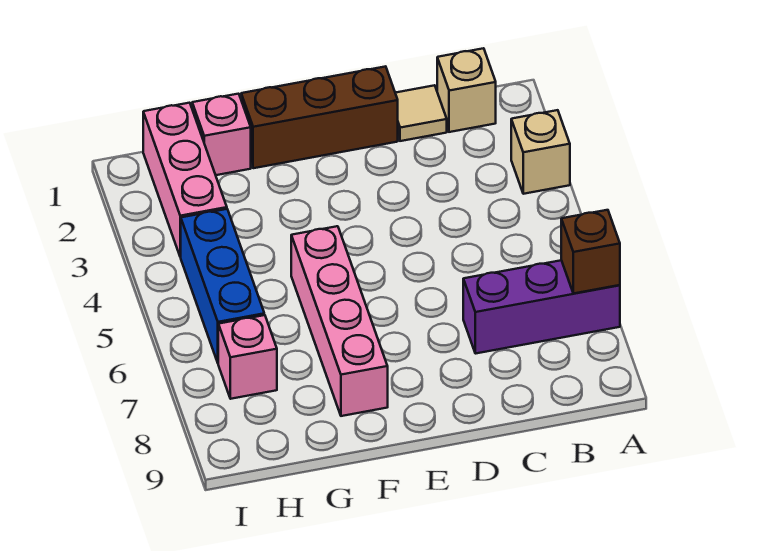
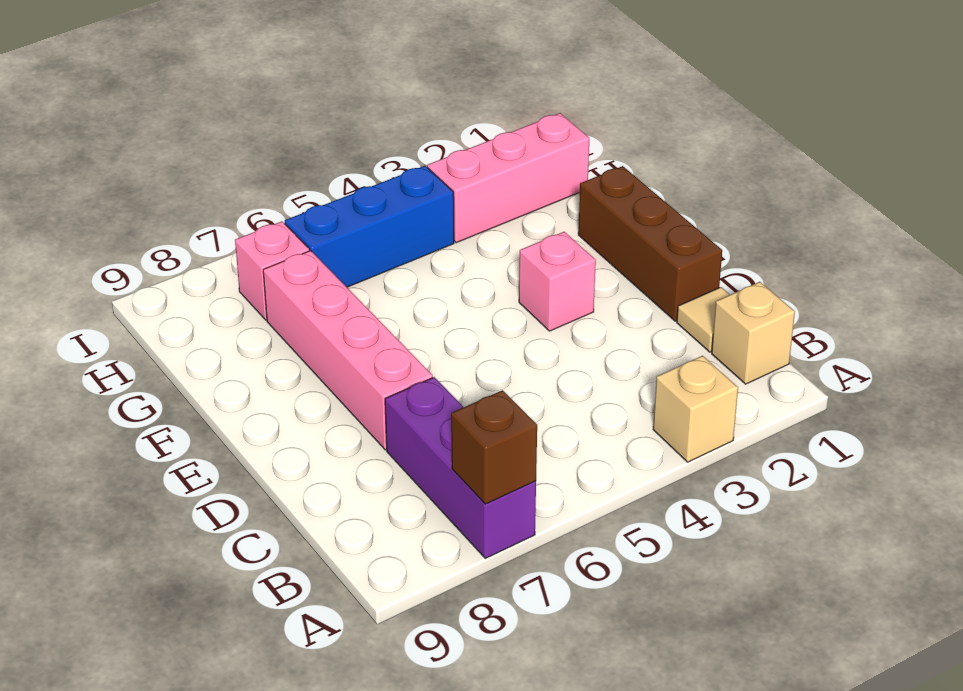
pink brick F5:F8 level 1 -> pink brick D7:G7 level 1
pink brick G1 level 1 -> pink brick E3 level 1

